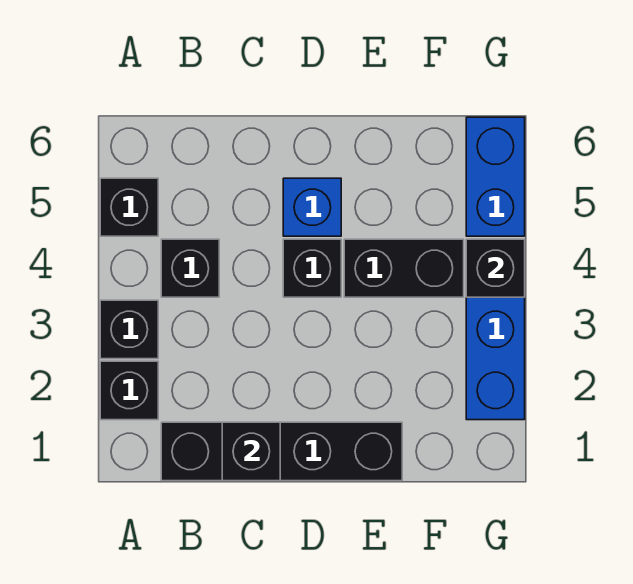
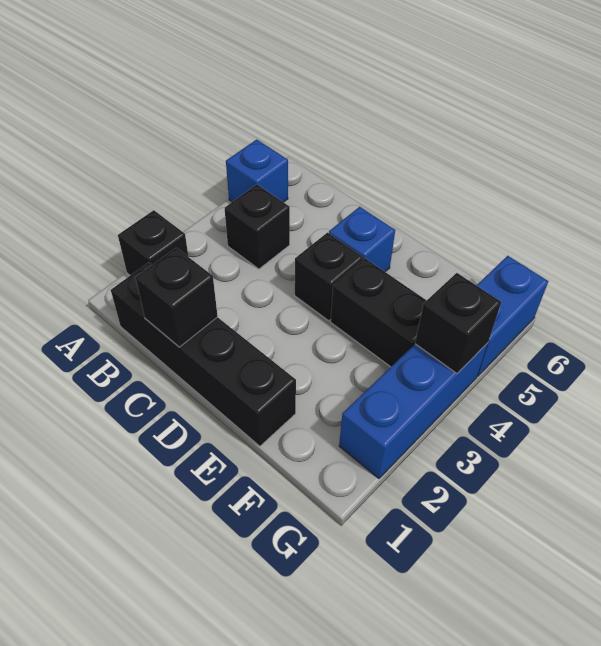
black brick A3 level 1 -> none
black brick A5 level 1 -> blue brick A5 level 1

